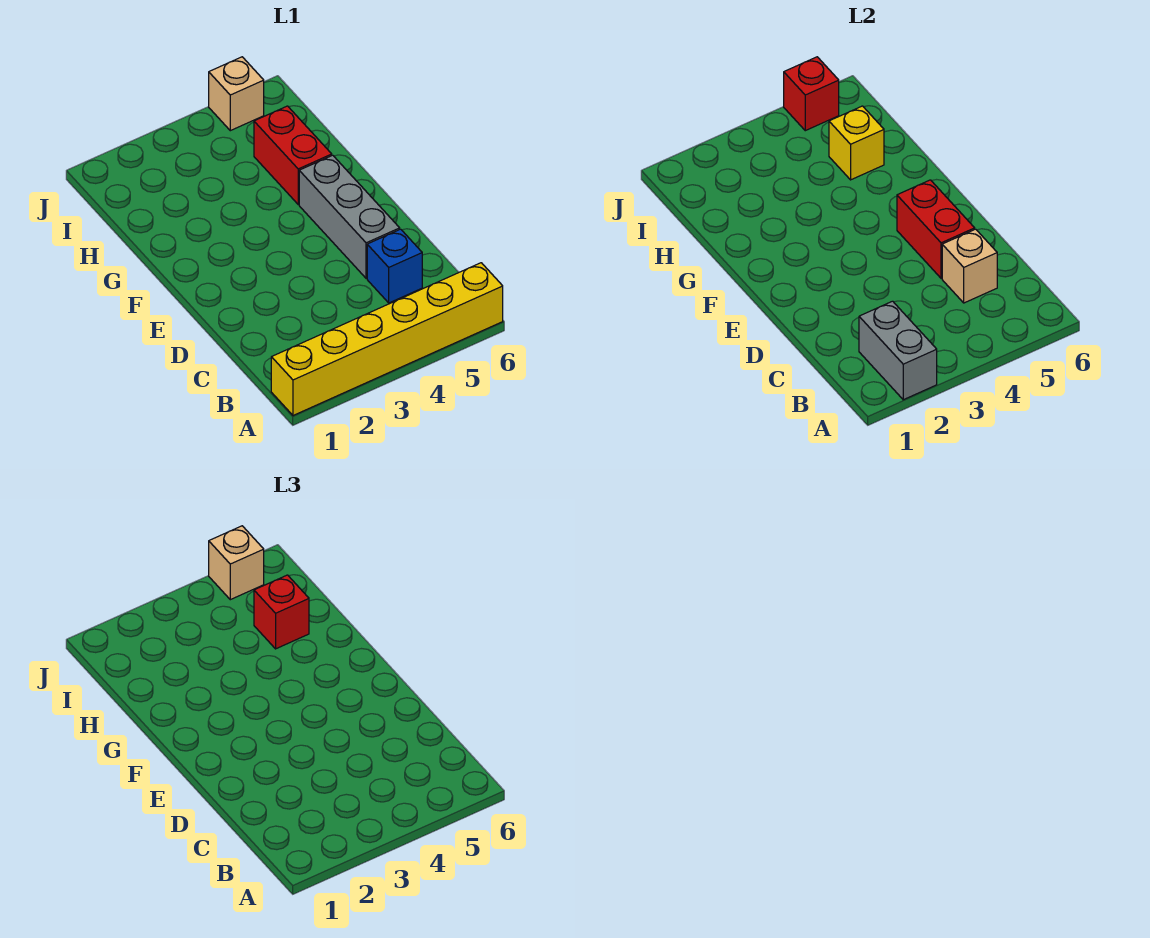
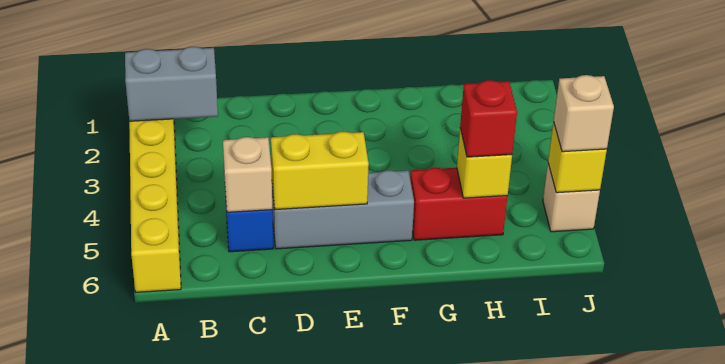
red brick D5:E5 level 2 -> yellow brick D5:E5 level 2
red brick J5 level 2 -> yellow brick J5 level 2

